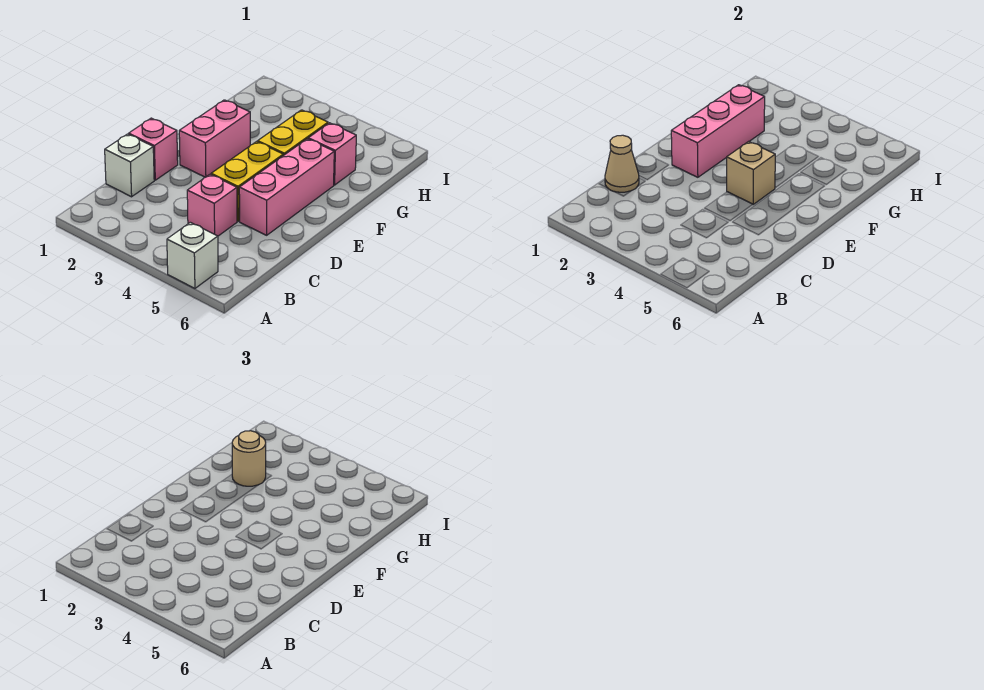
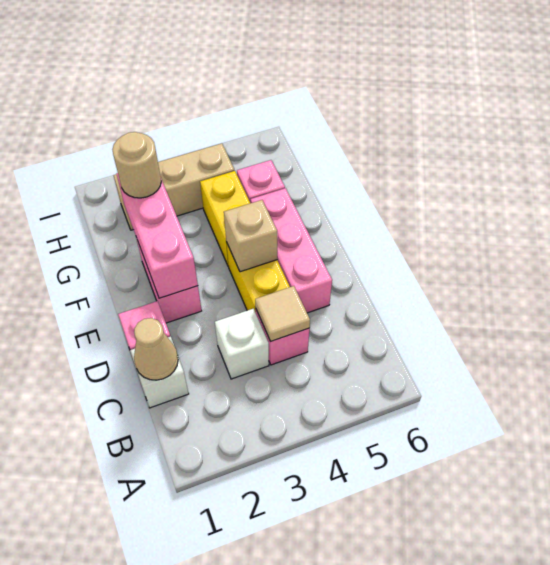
white brick A5 level 1 -> white brick C3 level 1
none -> tan tile C4 level 2
none -> tan brick H2:H4 level 1

